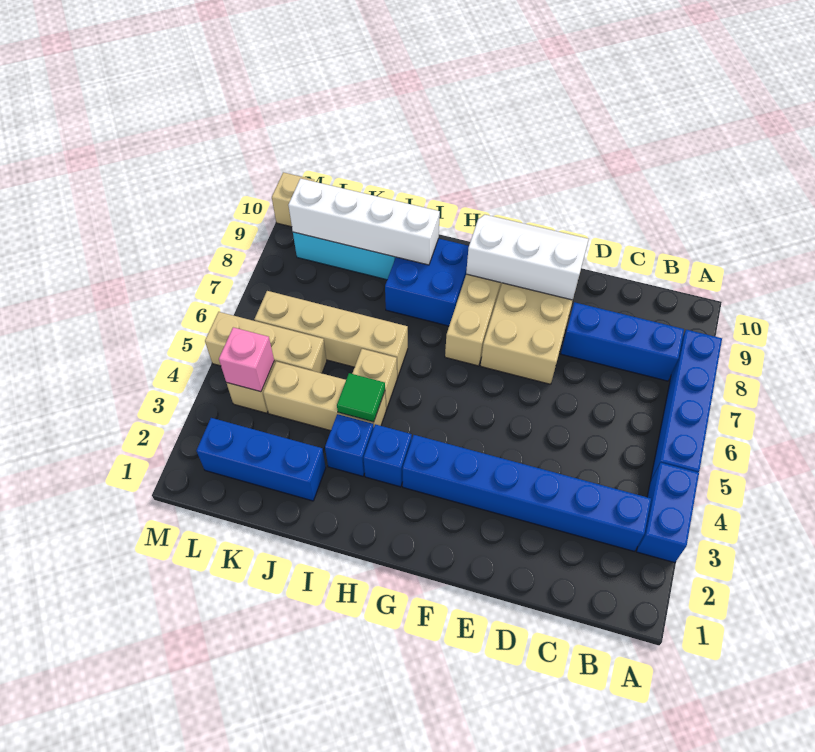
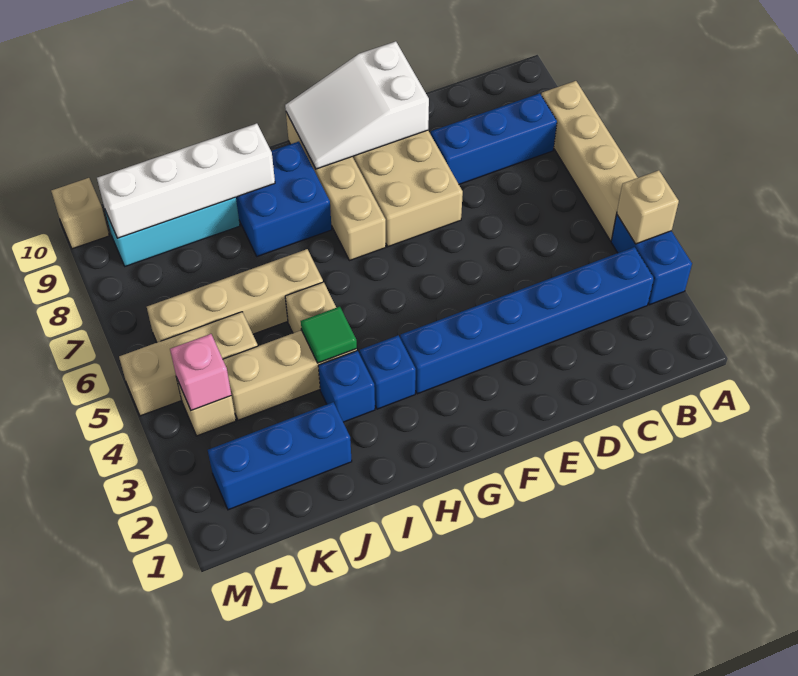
none -> tan brick A4 level 2
blue brick A5:A8 level 1 -> tan brick A5:A8 level 1
white slope E9:G10 level 2 top 9 -> white slope E9:G10 level 2 top E

